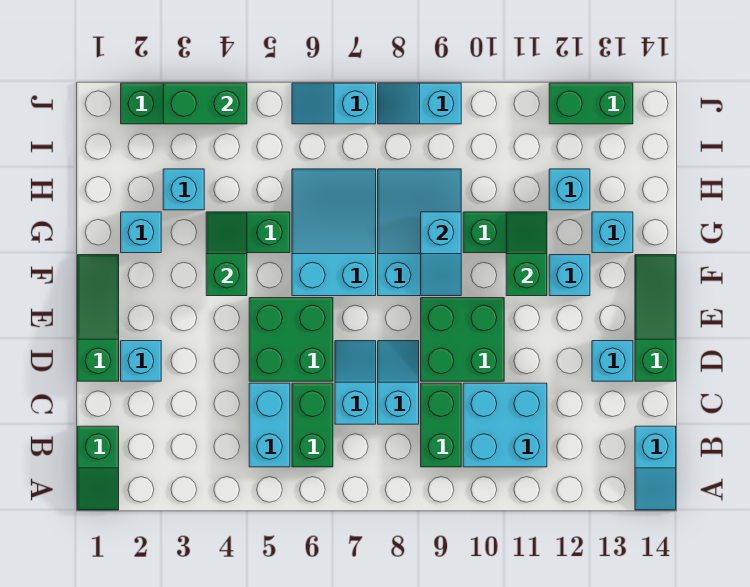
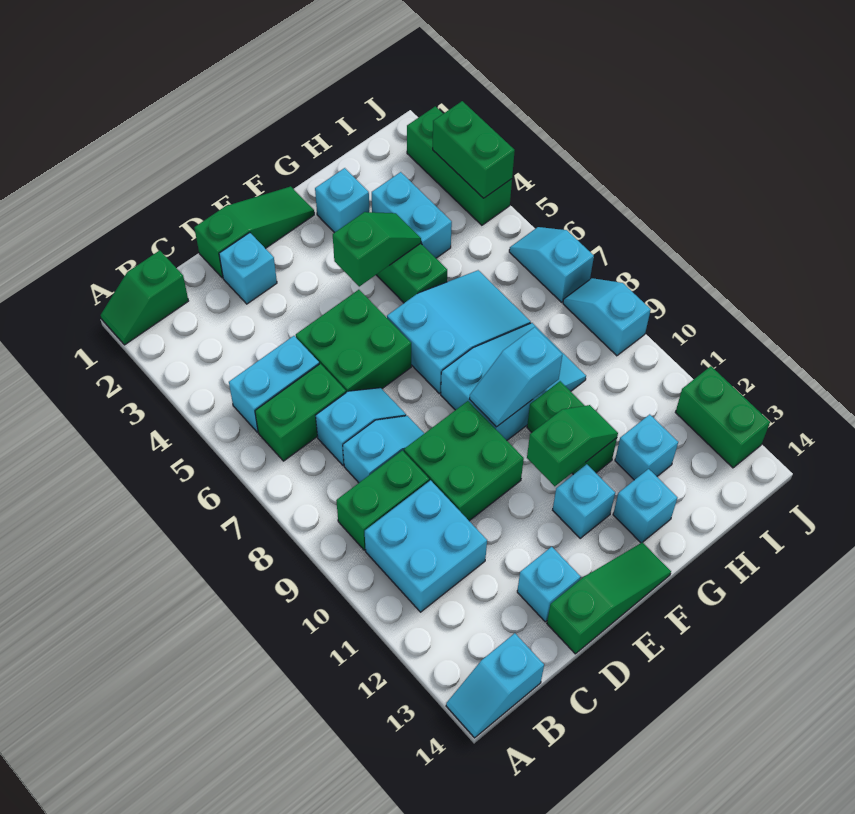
cyan brick H3 level 1 -> cyan brick H3:H4 level 1

